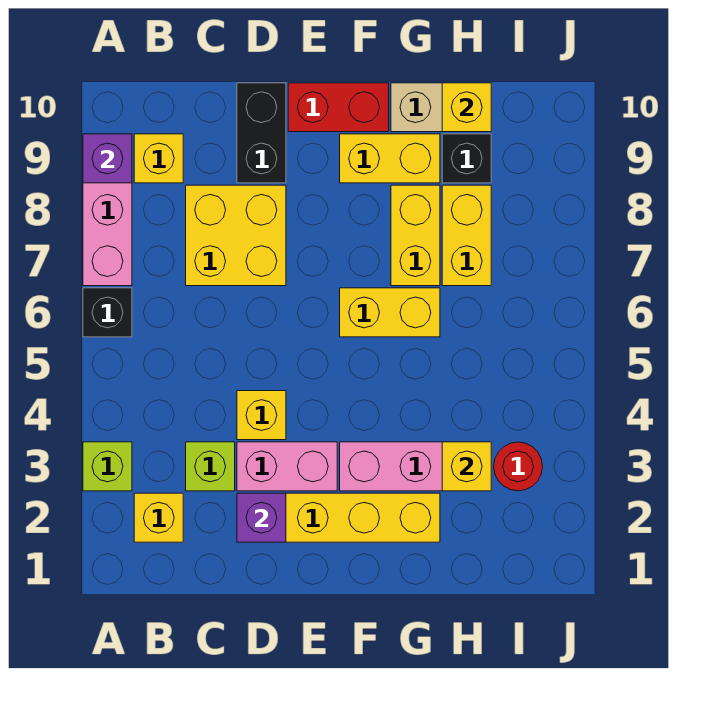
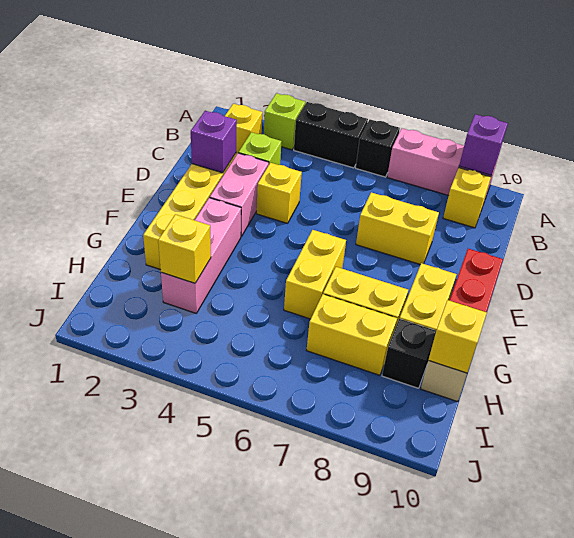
yellow brick C7:D8 level 1 -> yellow brick D7:D8 level 1
black brick D9:D10 level 1 -> black brick A4:A5 level 1
red round brick I3 level 1 -> none

